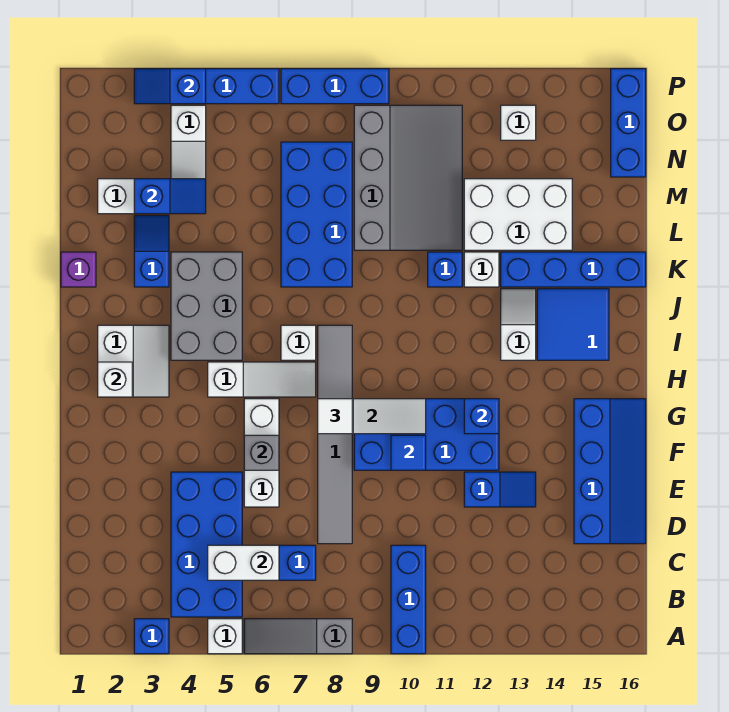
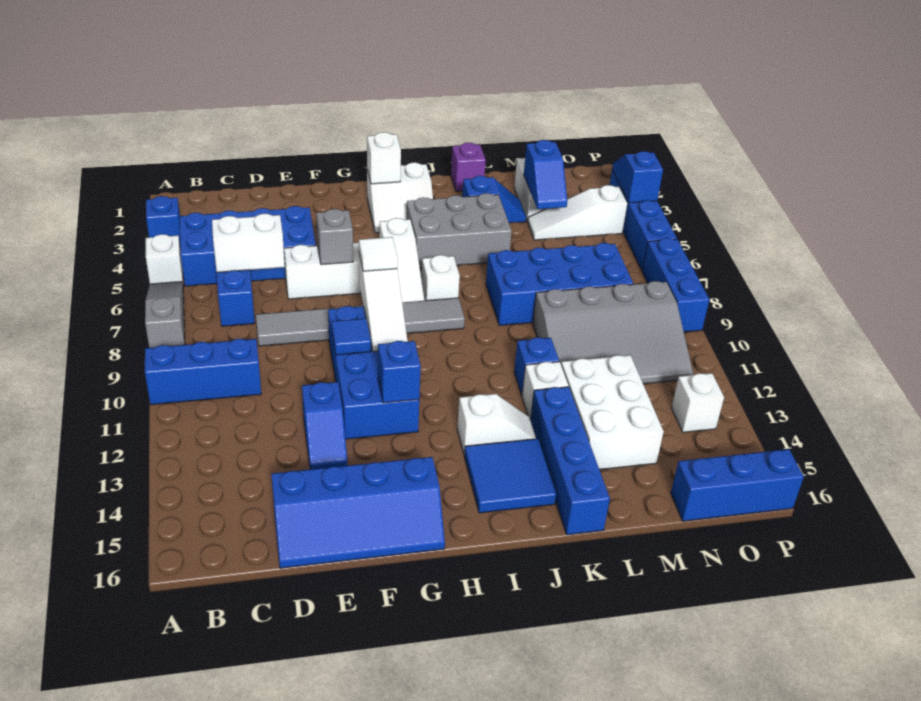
white brick C5:C6 level 2 -> white brick C6:D6 level 2

